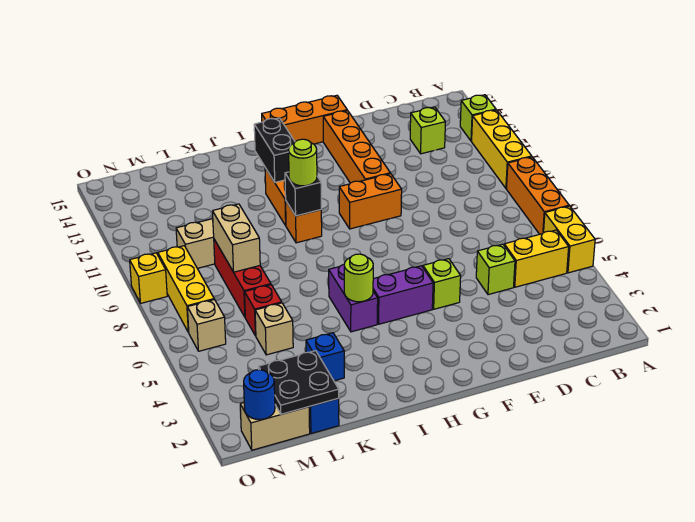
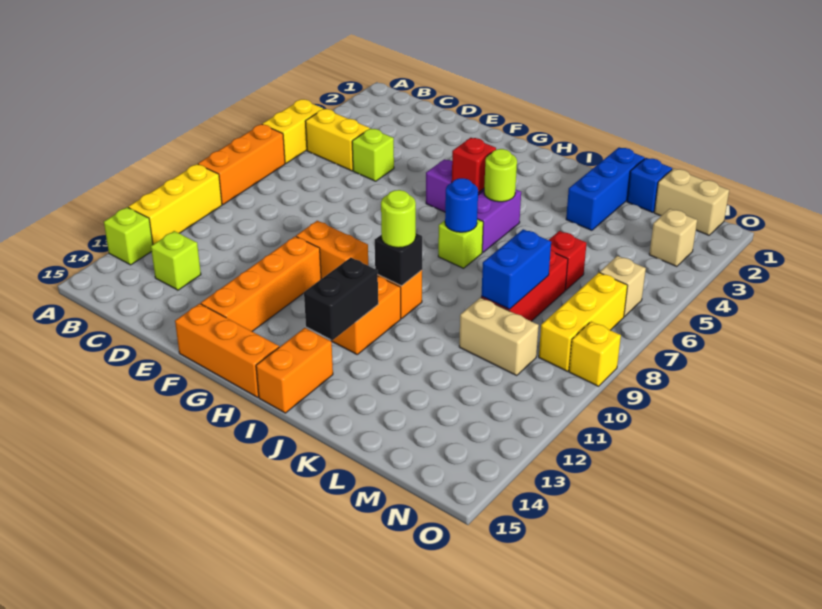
lime brick F5 level 1 -> lime brick I7 level 1
none -> red brick H5 level 2
none -> orange brick I14:I15 level 1
blue brick K3 level 1 -> blue brick K1:K3 level 1
black plate L1:M2 level 2 -> none
tan brick L5 level 1 -> tan brick N3 level 1
tan brick L8:L9 level 2 -> blue brick L8:L9 level 2
blue round brick N1 level 2 -> blue round brick I7 level 2

